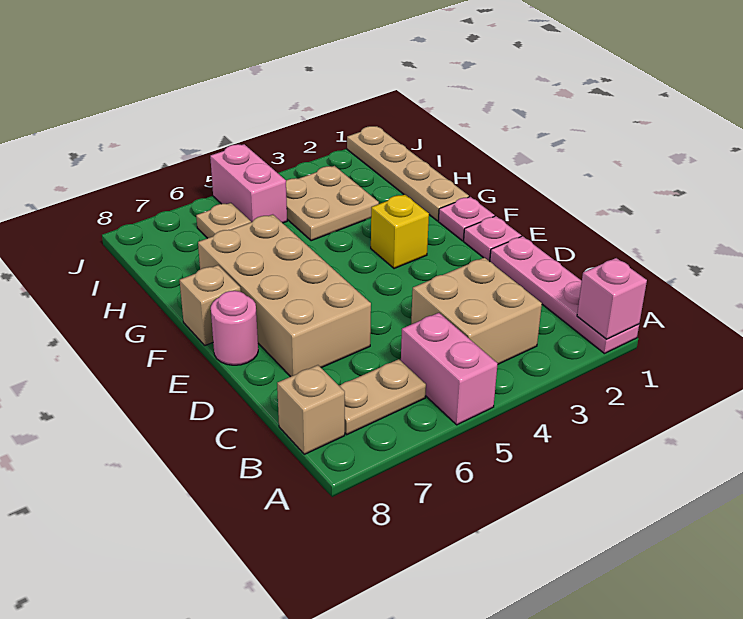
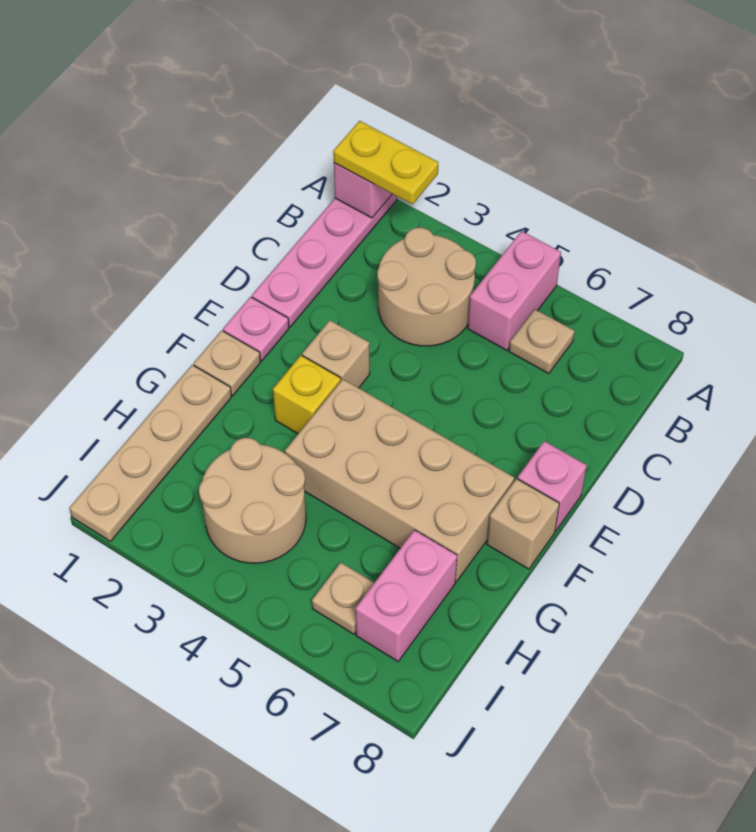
none -> yellow plate A1:A2 level 3
tan brick B3:C4 level 1 -> tan round brick B3:C4 level 1
tan plate B6:B7 level 1 -> tan plate B6 level 1
tan brick B8 level 1 -> tan brick E3 level 1
tan brick D6:G7 level 1 -> tan brick F4:G7 level 1
pink round brick E8 level 1 -> pink brick E8 level 1
pink plate F1 level 1 -> tan plate F1 level 1
tan plate H3:I4 level 1 -> tan round brick H3:I4 level 1
pink brick I5:J5 level 1 -> pink brick H7:I7 level 1

